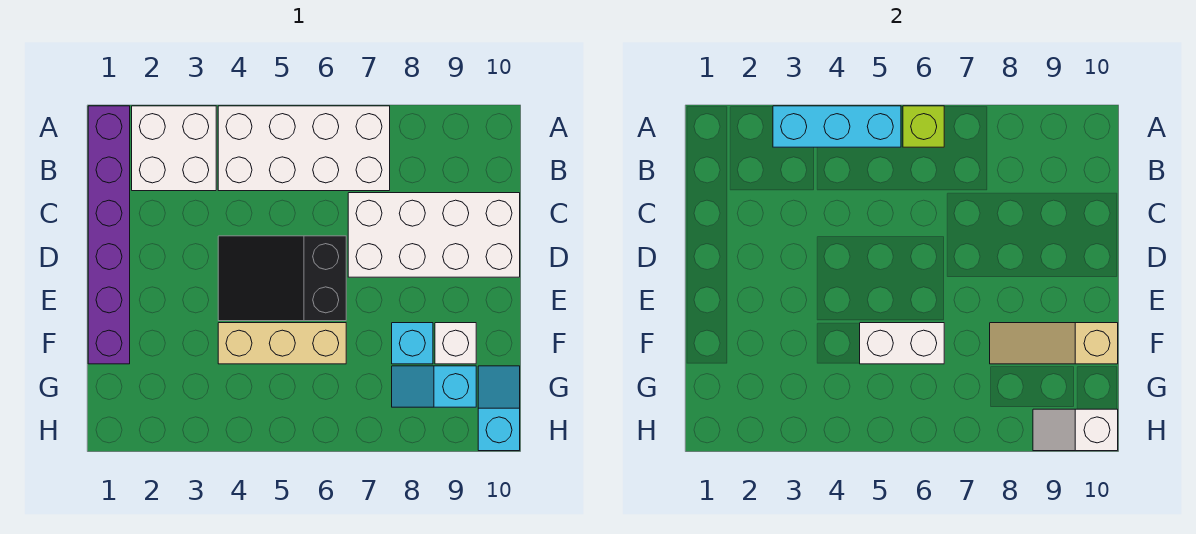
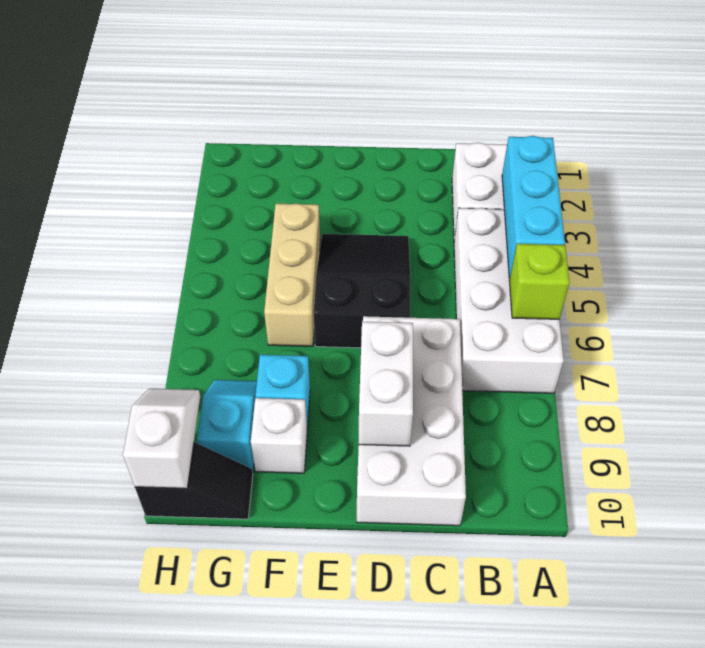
purple brick A1:F1 level 1 -> none
white brick F5:F6 level 2 -> white brick D8:D9 level 2
tan slope F8:F10 level 2 top 10 -> none
cyan slope G10:H10 level 1 top H -> black slope G10:H10 level 1 top H

